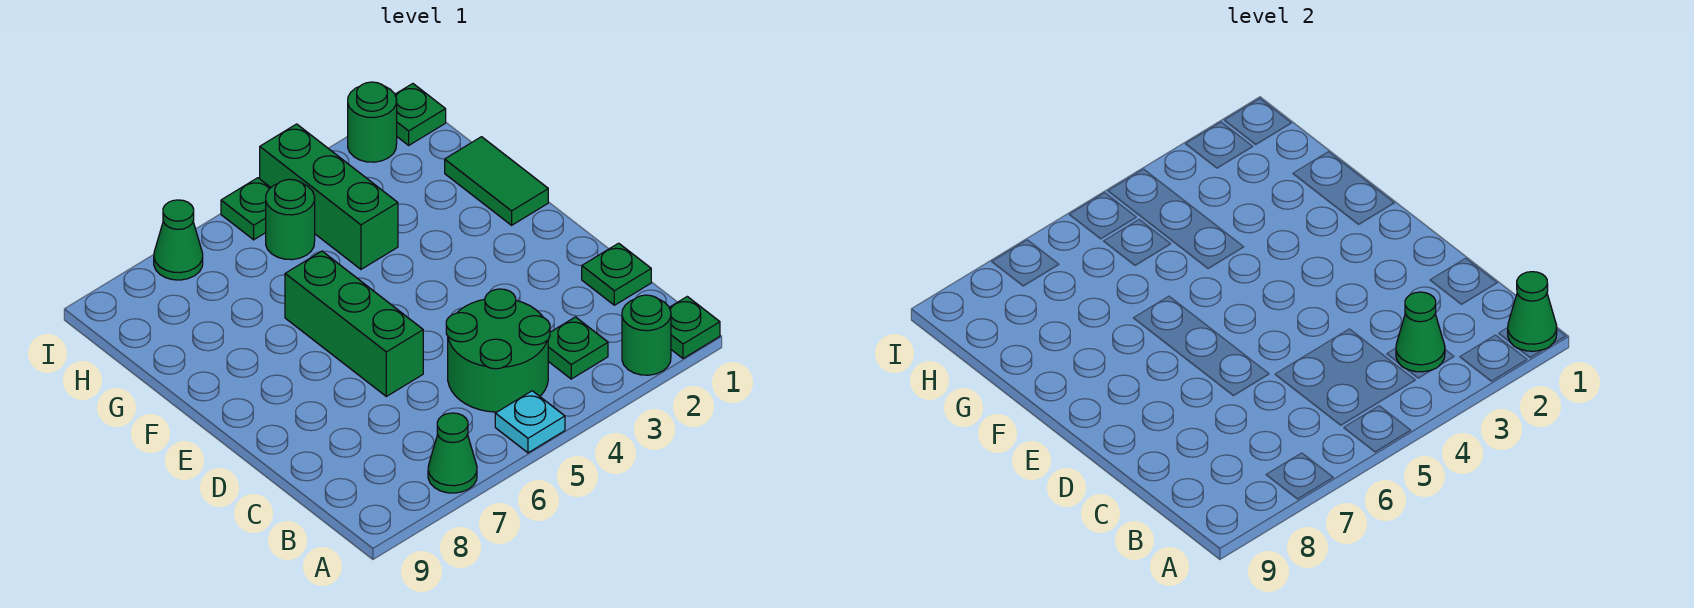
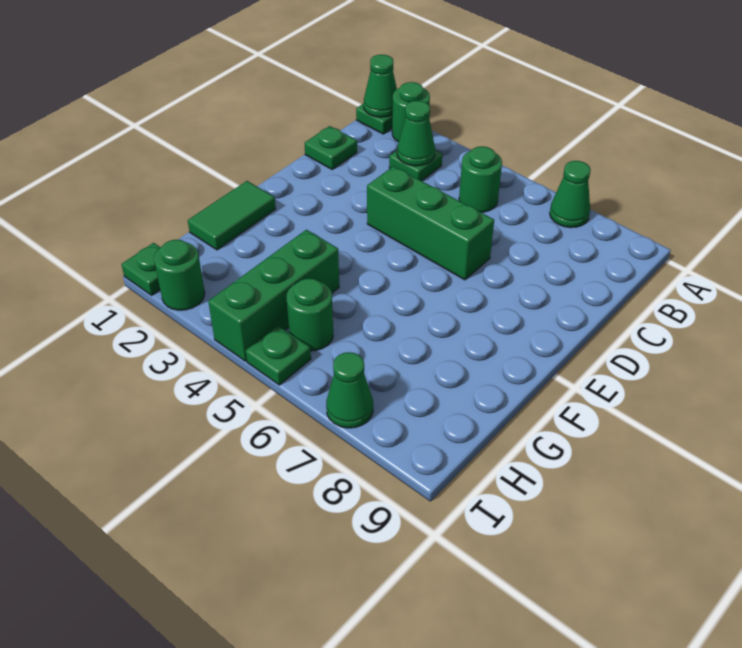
cyan plate A5 level 1 -> none
green round brick B4:C5 level 1 -> green round brick B5 level 1
green brick D6:F6 level 1 -> green brick D4:D6 level 1

